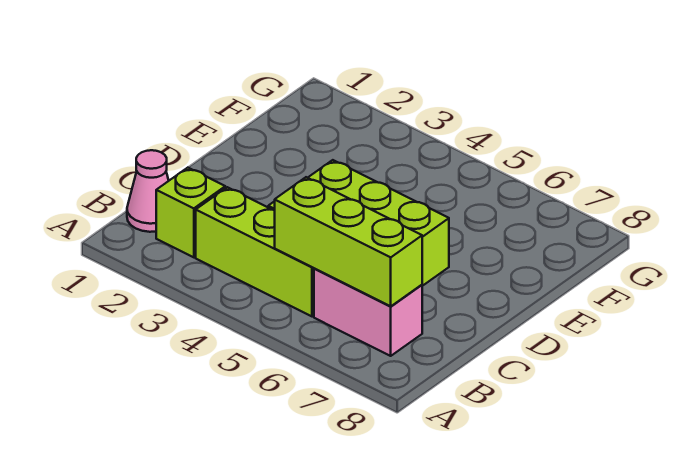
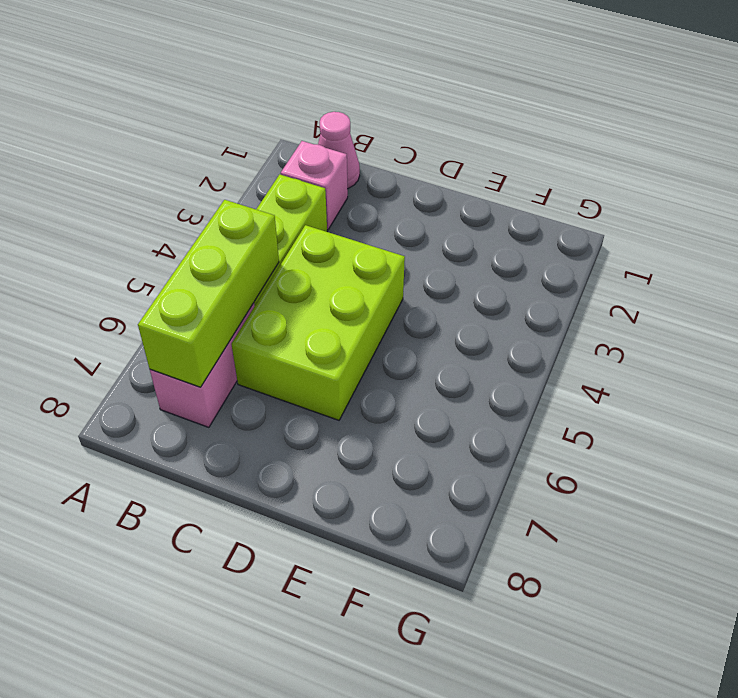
lime brick B2 level 1 -> pink brick B2 level 1

